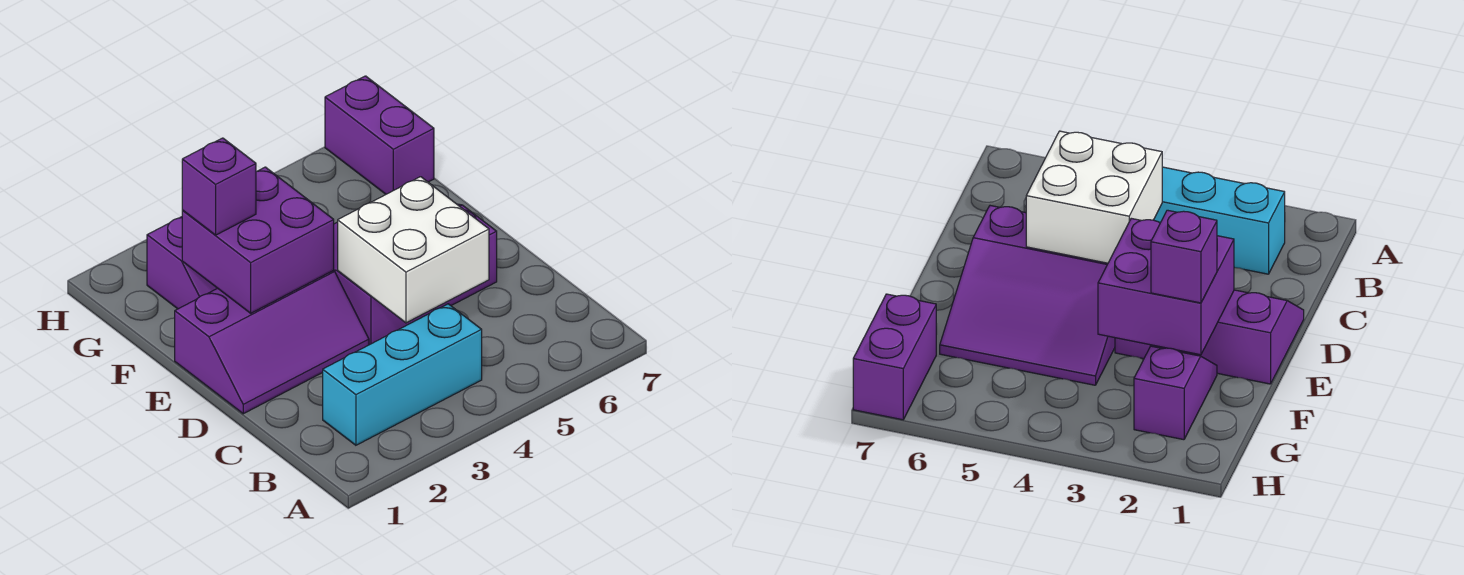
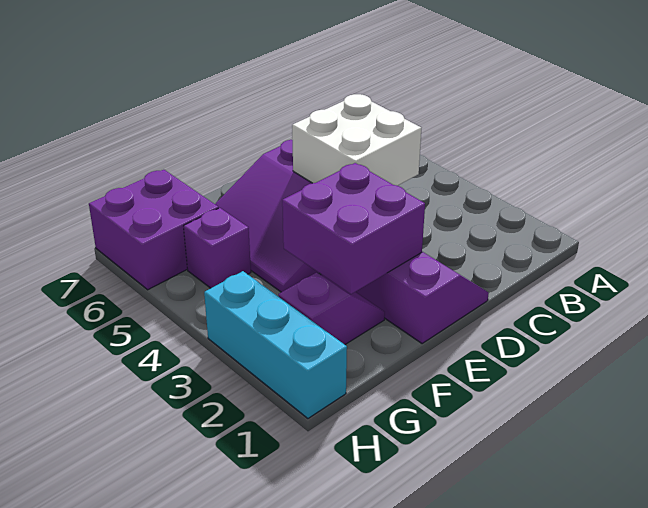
cyan brick B2:B4 level 1 -> cyan brick H1:H3 level 1
purple brick F2 level 3 -> purple brick G5 level 1
purple brick G7:H7 level 1 -> purple brick G6:H7 level 1

